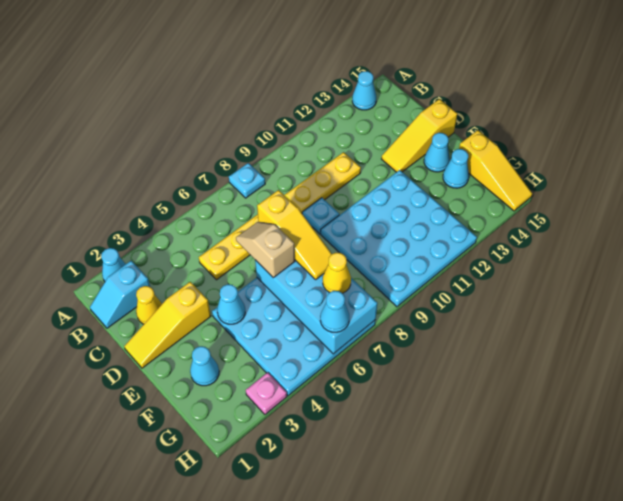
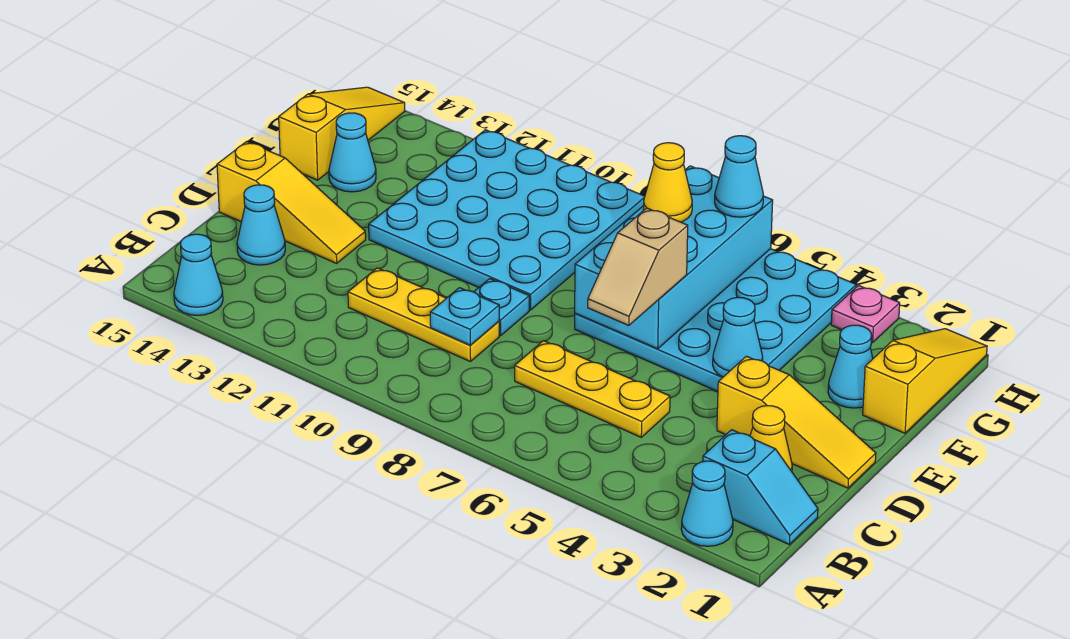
cyan plate A8 level 1 -> cyan plate C9 level 2
yellow slope D7:F7 level 3 top D -> yellow slope F1:H1 level 1 top F
cyan cone E14 level 1 -> cyan cone C14 level 1

